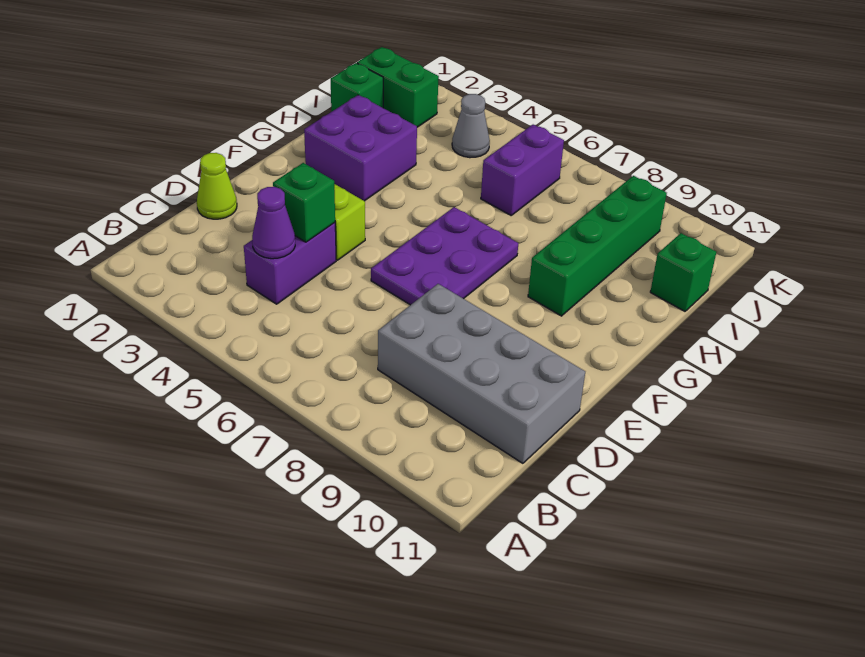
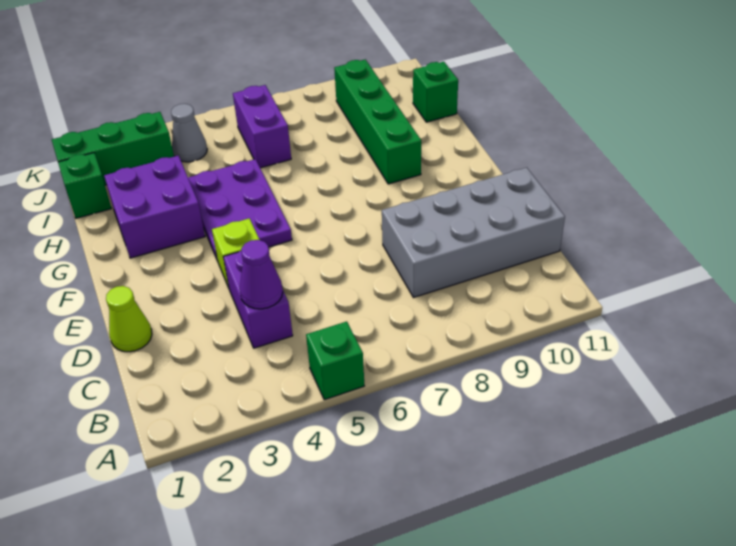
green brick D4 level 2 -> green brick A5 level 1
purple plate E6:G7 level 1 -> purple plate F4:H5 level 1
green brick J1:J2 level 1 -> green brick J1:J3 level 1

